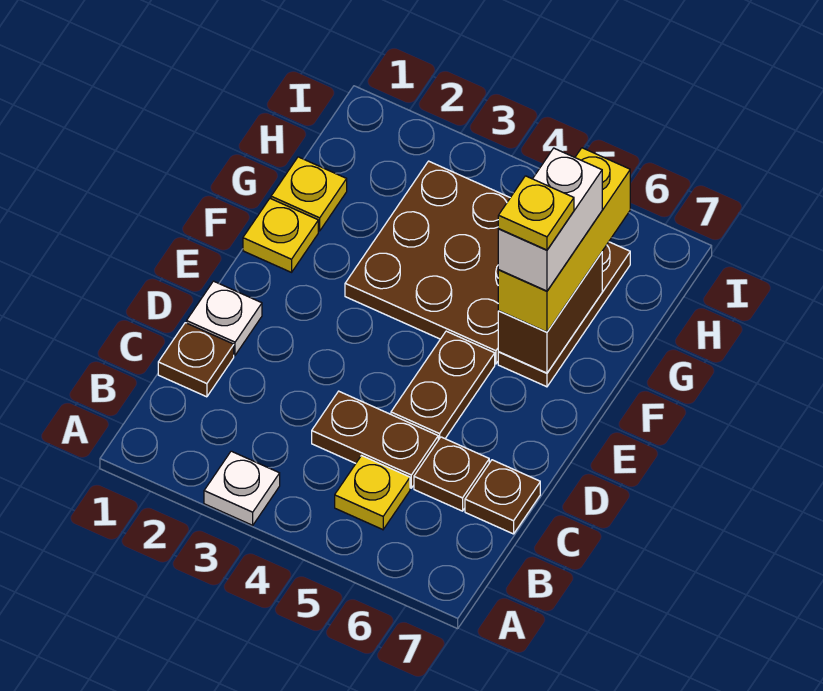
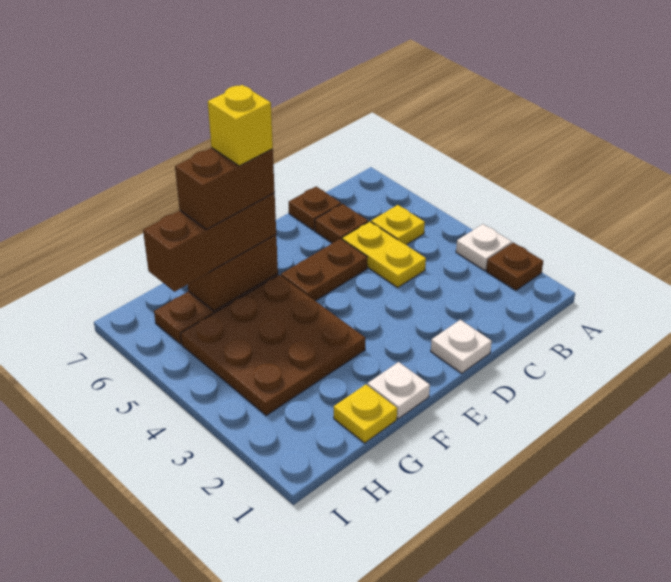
brown plate C1 level 1 -> brown plate A2 level 1
brown plate C4:C5 level 1 -> yellow plate C4:C5 level 1
yellow plate F1 level 1 -> white plate F1 level 1
yellow brick F6:H6 level 3 -> brown brick F6:H6 level 3
white brick F6:G6 level 4 -> brown brick F6:G6 level 4
yellow plate F6 level 5 -> yellow brick F6 level 5

